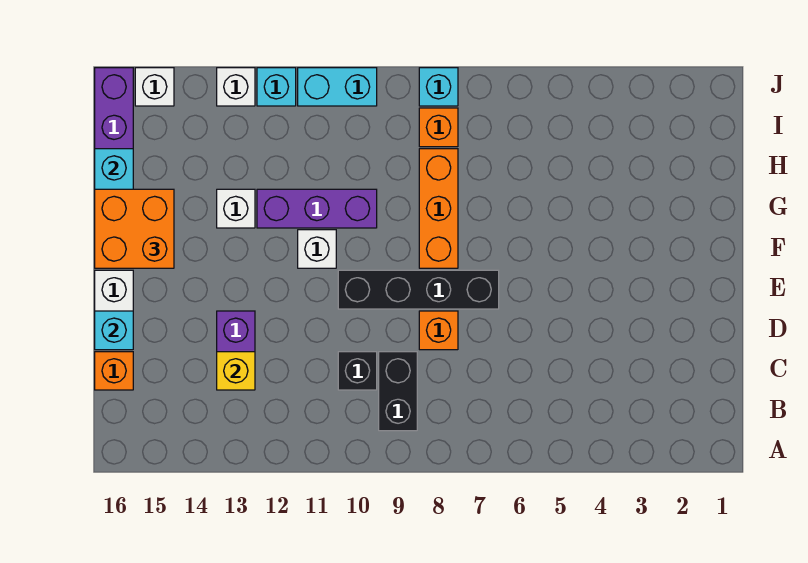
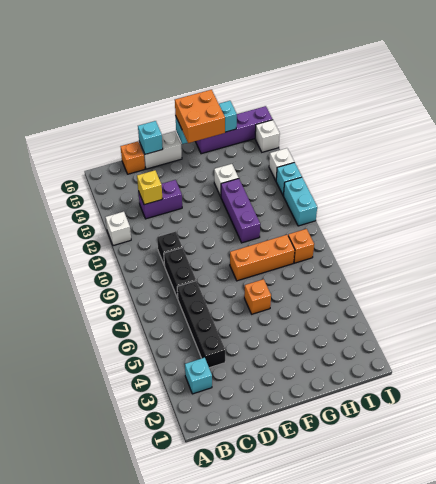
black brick B9:C9 level 1 -> black brick C8:C9 level 1
orange brick D8 level 1 -> orange brick F6 level 1
black brick E7:E10 level 1 -> black brick C4:C7 level 1
white brick F11 level 1 -> white brick A12 level 1
cyan brick J8 level 1 -> cyan brick B3 level 1

